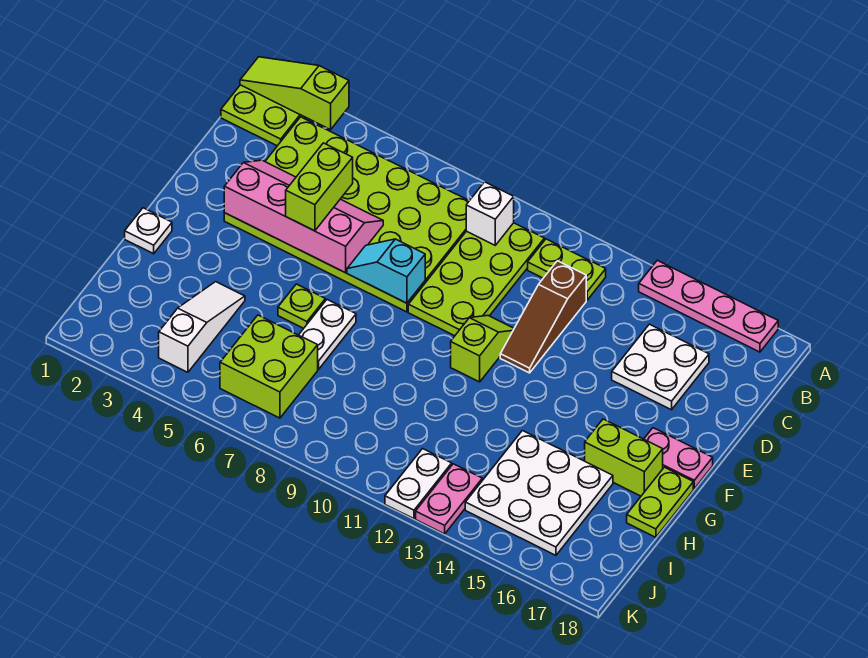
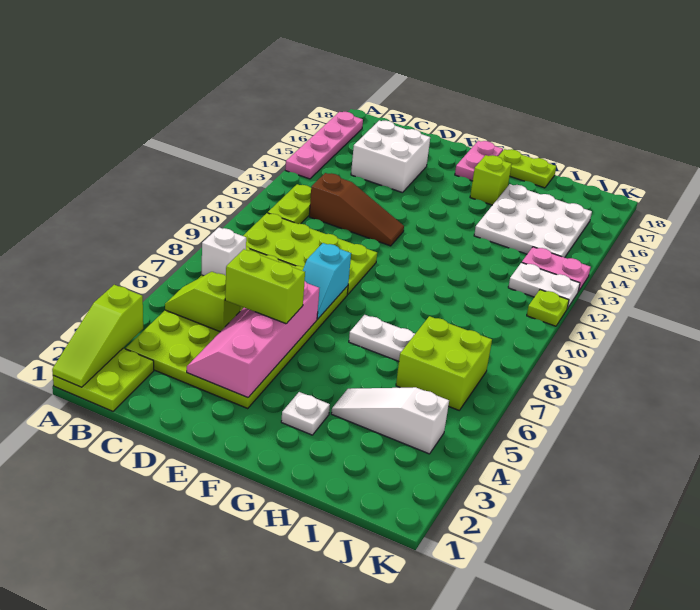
white brick B9 level 2 -> white brick B7 level 2
white plate C15:D16 level 1 -> white brick C15:D16 level 1
lime slope E11:F11 level 1 top F -> lime slope B5:C5 level 2 top C
white plate G1 level 1 -> white plate G3 level 1
lime plate G6 level 1 -> lime plate K11 level 1
lime brick G16:G17 level 1 -> lime brick G16 level 1

